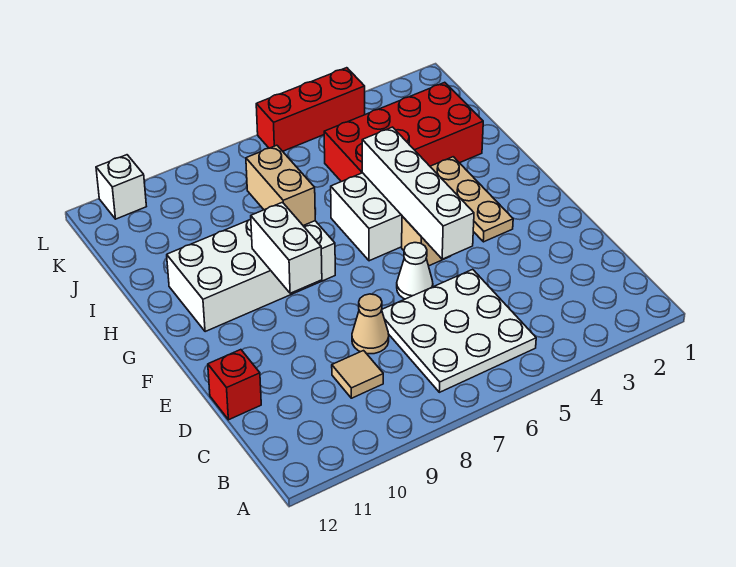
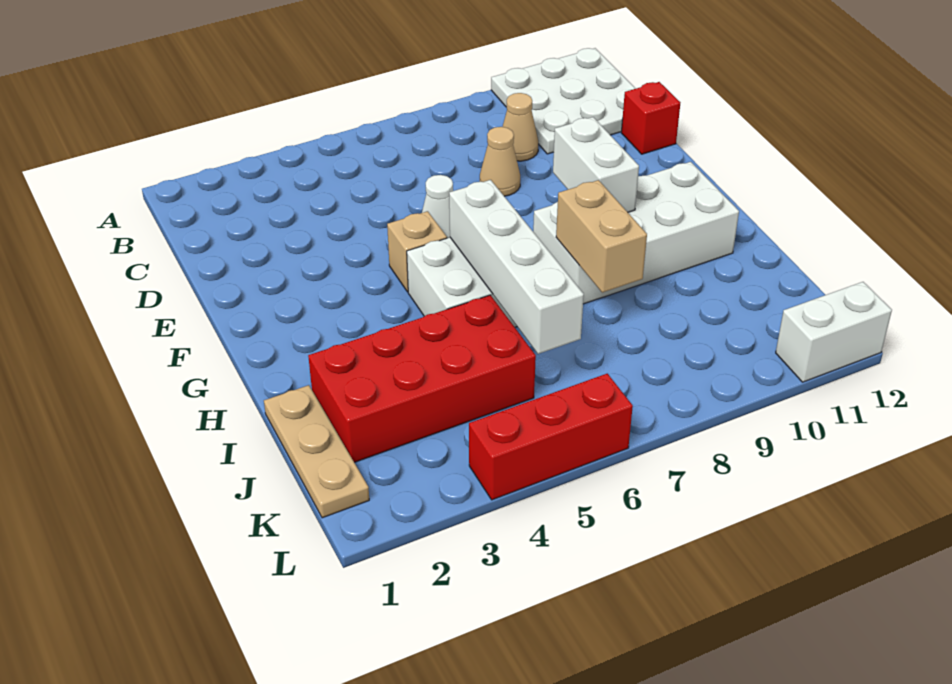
white plate B5:D7 level 1 -> white plate A10:C12 level 1
tan tile C9 level 1 -> tan cone C9 level 1
white brick E5:H5 level 2 -> white brick G6:J6 level 2
tan plate F3:H3 level 1 -> tan plate I1:K1 level 1
white brick L11 level 1 -> white brick L11:L12 level 1

